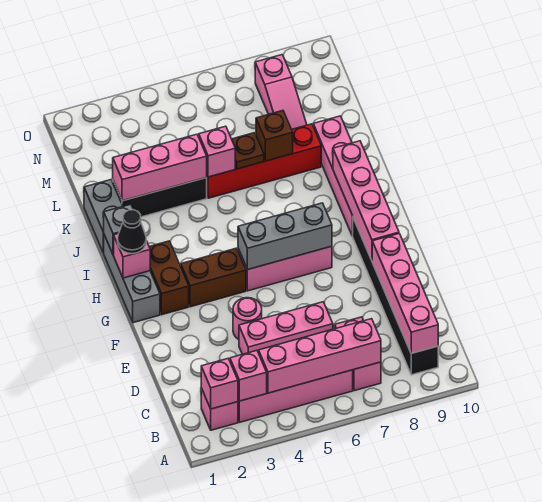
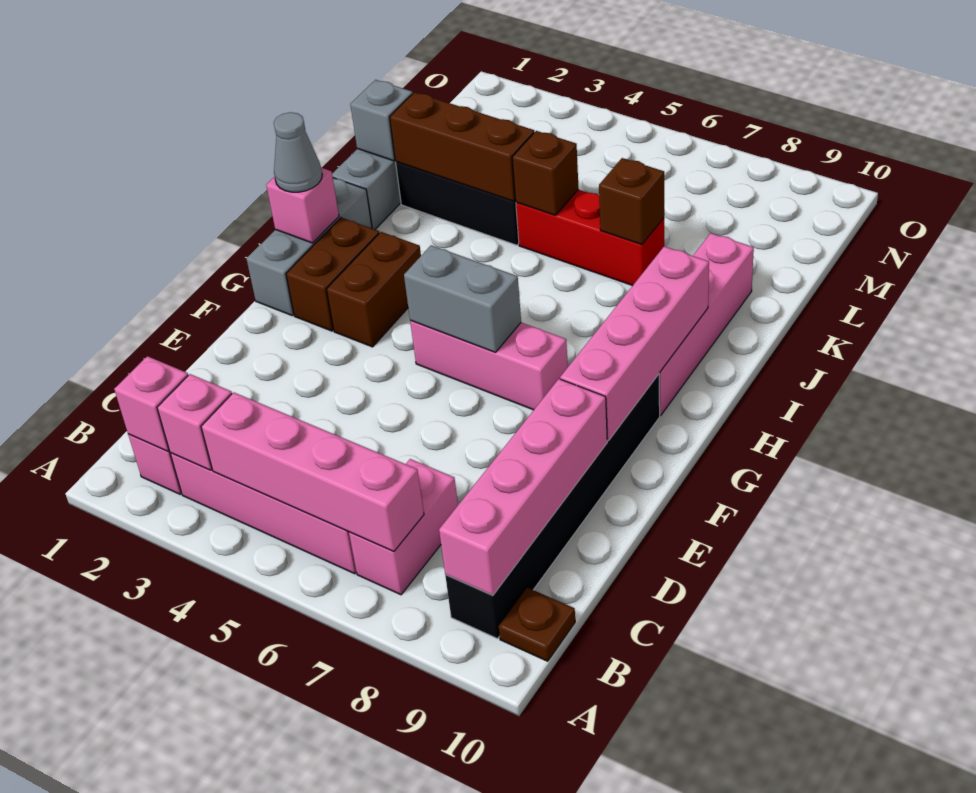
pink brick D4:D6 level 1 -> none
pink round brick E4 level 1 -> none
brown brick G3:G4 level 1 -> brown brick G3:H3 level 1
grey brick G5:G7 level 2 -> grey brick G5:G6 level 2
black cone H1 level 3 -> grey cone H1 level 3
grey brick I1 level 2 -> grey brick K1 level 2
pink brick K2:K4 level 2 -> brown brick K2:K4 level 2
red brick K5:K8 level 1 -> red brick K5:K7 level 1
pink brick K5 level 2 -> brown brick K5 level 2
brown plate K6 level 2 -> brown plate B10 level 1
pink slope L8:N8 level 1 top N -> none

